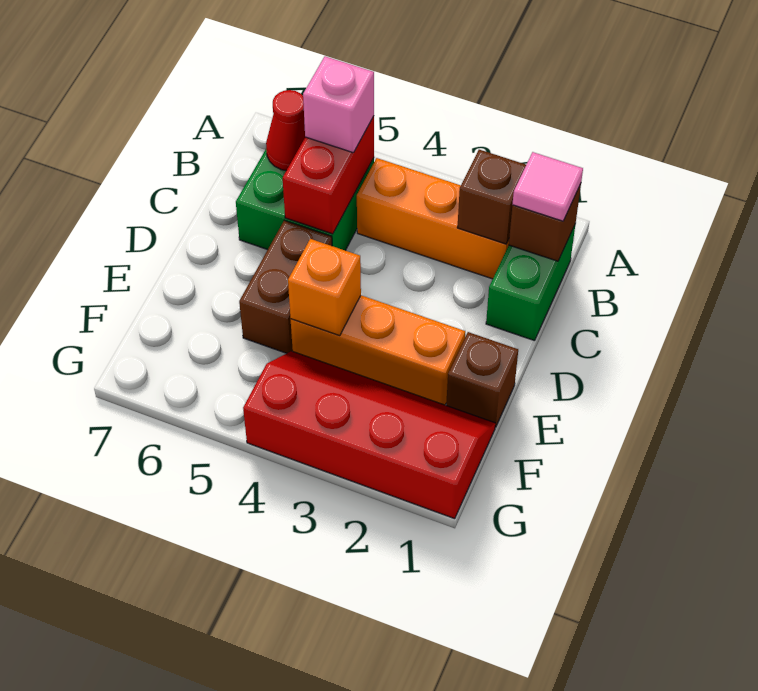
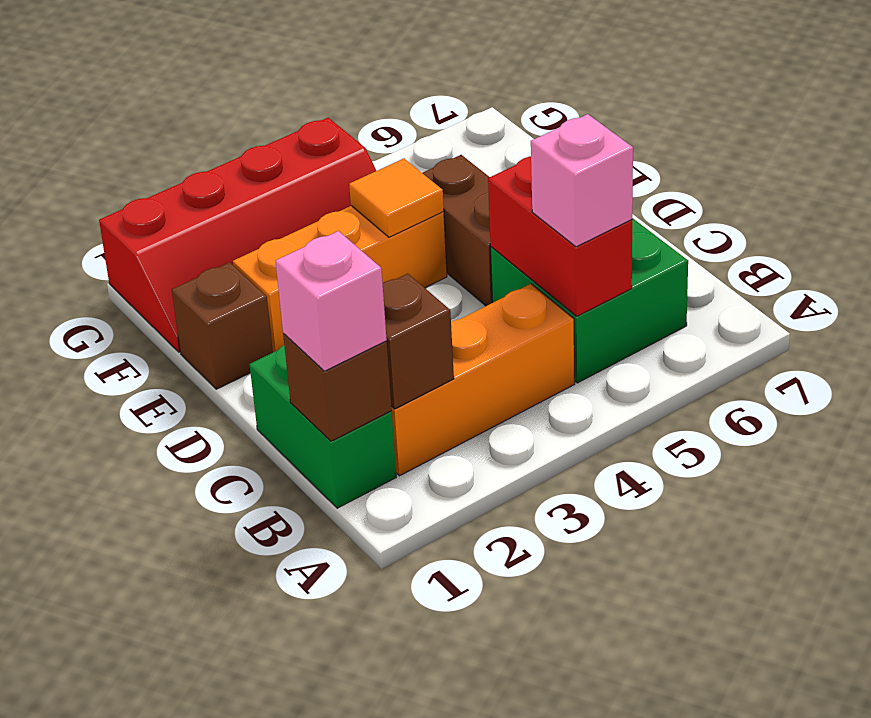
pink tile B1 level 3 -> pink brick B1 level 3
red cone B6 level 2 -> none
orange brick E4 level 2 -> orange tile E4 level 2

